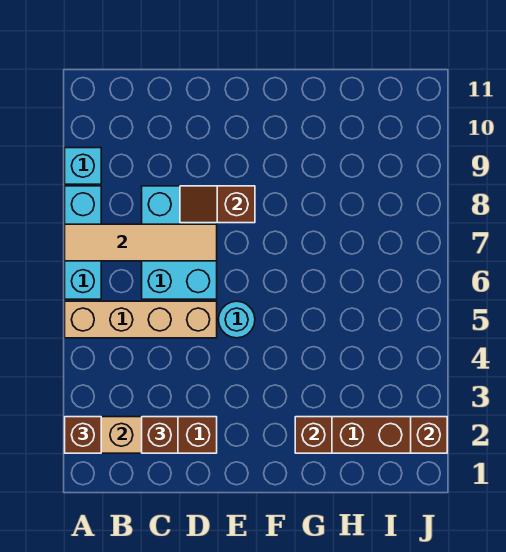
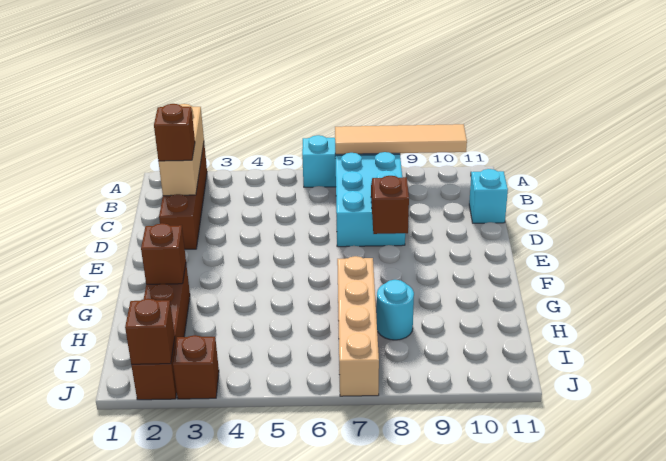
brown brick A2 level 3 -> brown brick J3 level 1
tan brick A5:D5 level 1 -> tan brick G7:J7 level 1
tan tile A7:D7 level 2 -> tan tile A7:A10 level 2
cyan brick A9 level 1 -> cyan brick C11 level 1
cyan brick C6:D8 level 1 -> cyan brick B7:D8 level 1
cyan round brick E5 level 1 -> cyan round brick H8 level 1

